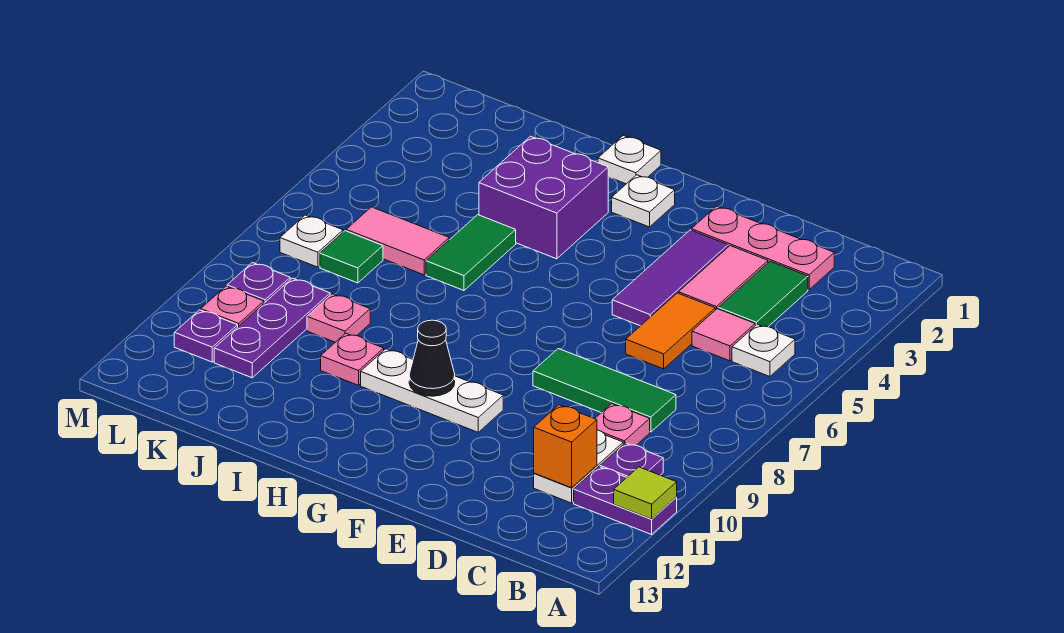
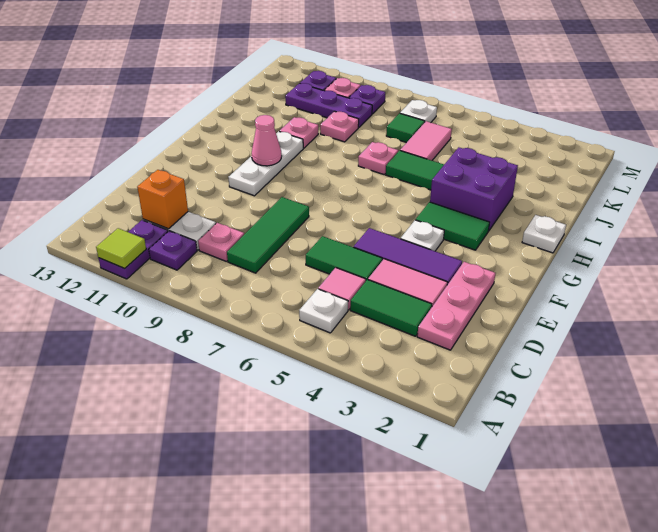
orange tile D5:D6 level 1 -> green tile D5:D6 level 1
white plate G2 level 1 -> white plate F4 level 1
none -> green tile G3:G4 level 1
black cone G10 level 2 -> pink cone G10 level 2
none -> pink plate I7 level 1

